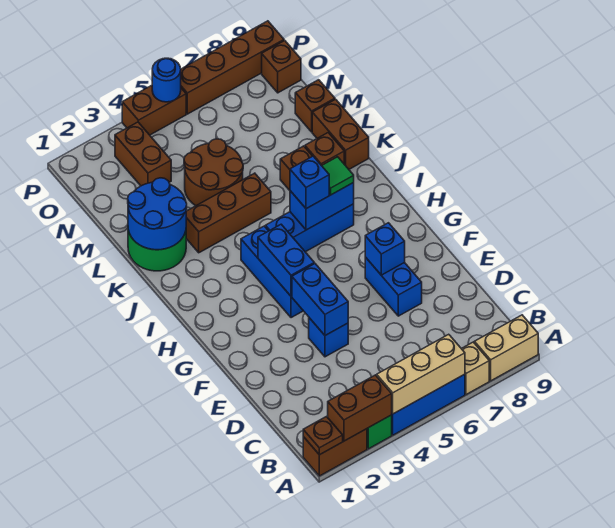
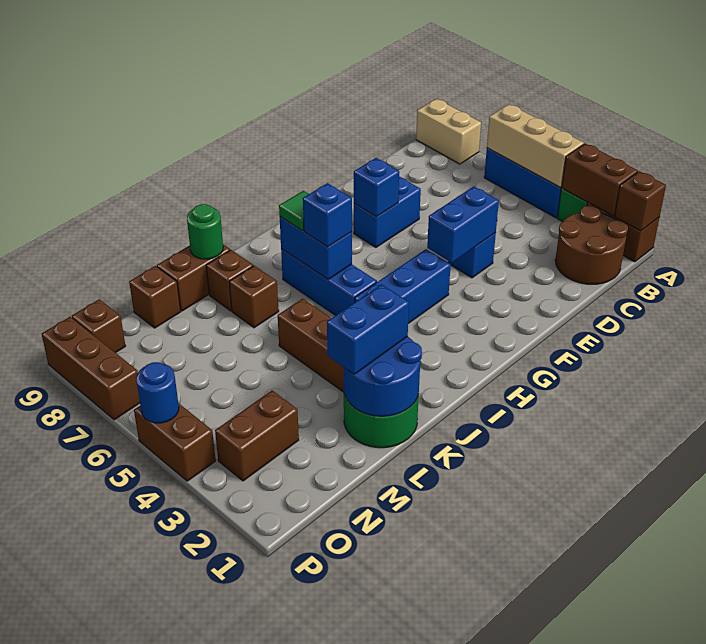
brown plate A1 level 2 -> brown brick A1 level 2
tan brick A7 level 1 -> none
blue brick G4:H4 level 2 -> blue brick K2:L2 level 3
none -> green round brick K9 level 2
brown round brick L4:M5 level 1 -> brown round brick B1:C2 level 1
brown brick P6:P9 level 1 -> brown brick P7:P9 level 1

